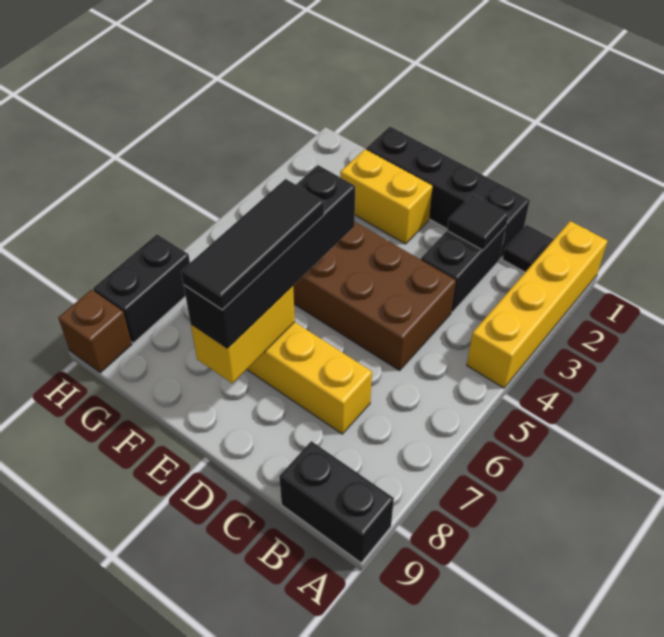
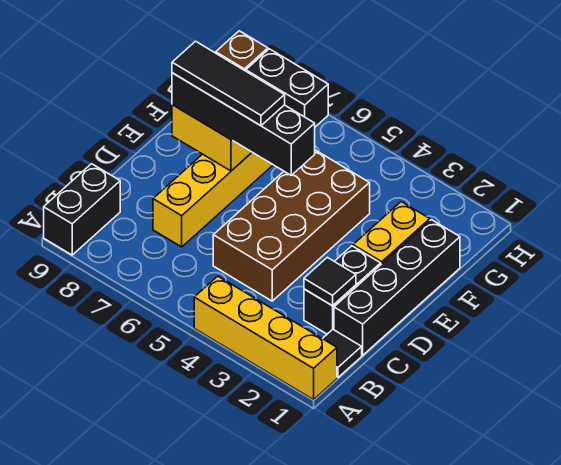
black brick C2:C3 level 1 -> black brick C2:D2 level 1

